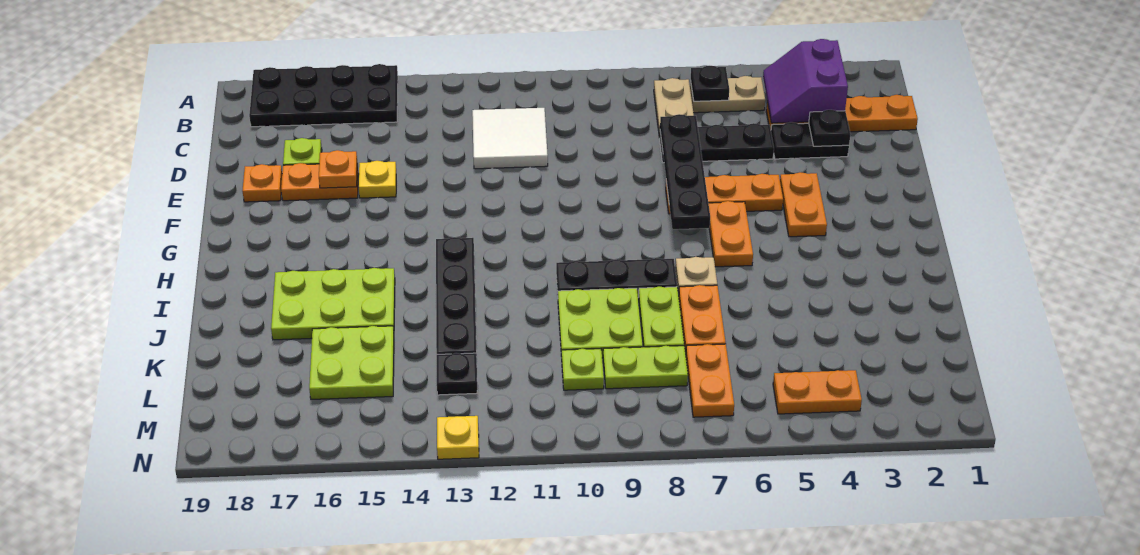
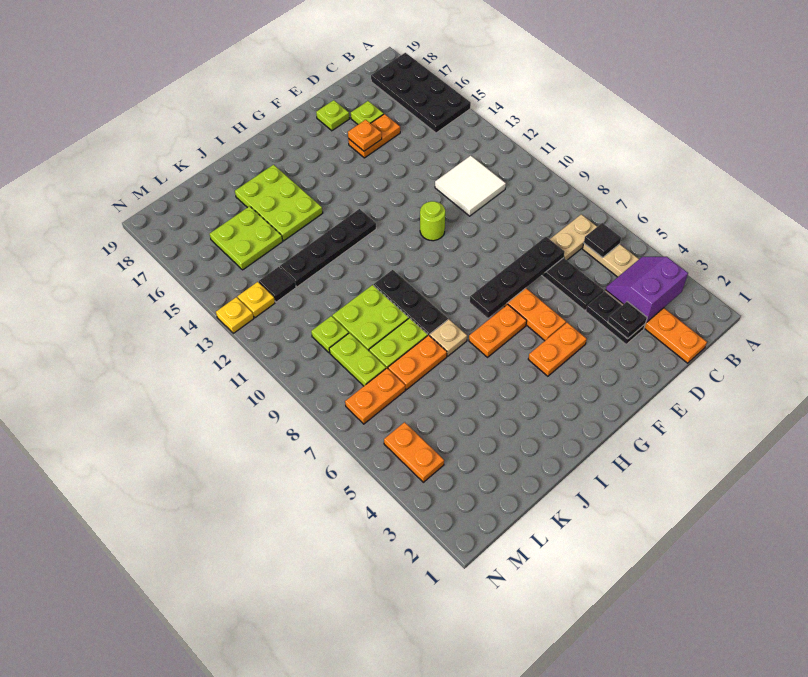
black plate B6 level 2 -> black tile B6 level 2
yellow plate E15 level 1 -> yellow plate M13 level 1
orange plate E16:E17 level 1 -> orange plate D16:E16 level 1
orange plate E18 level 1 -> lime plate E18 level 1
none -> lime round brick F11 level 1
black plate L13 level 1 -> black tile L13 level 1

